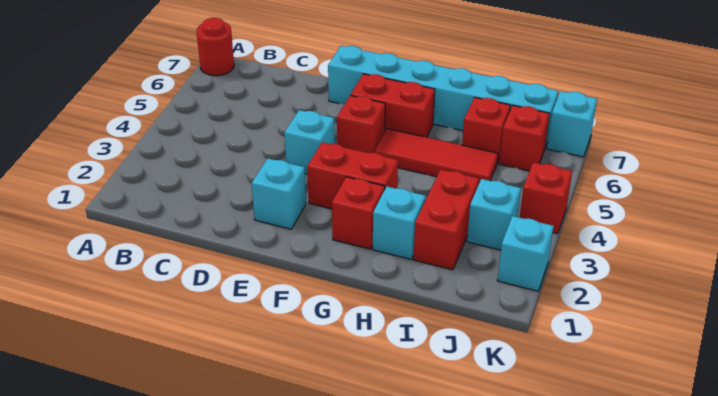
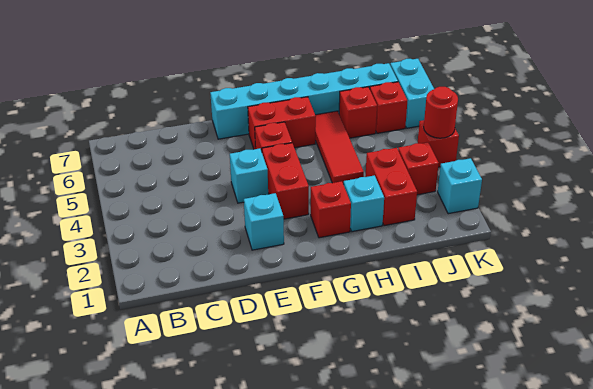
red round brick A7 level 1 -> red round brick K4 level 2
red brick F3:G3 level 1 -> red brick F3:F4 level 1
red tile G5:I5 level 1 -> red tile H4:H6 level 1
cyan brick J3 level 1 -> red brick J3 level 1
cyan brick K7 level 1 -> cyan brick K6:K7 level 1

